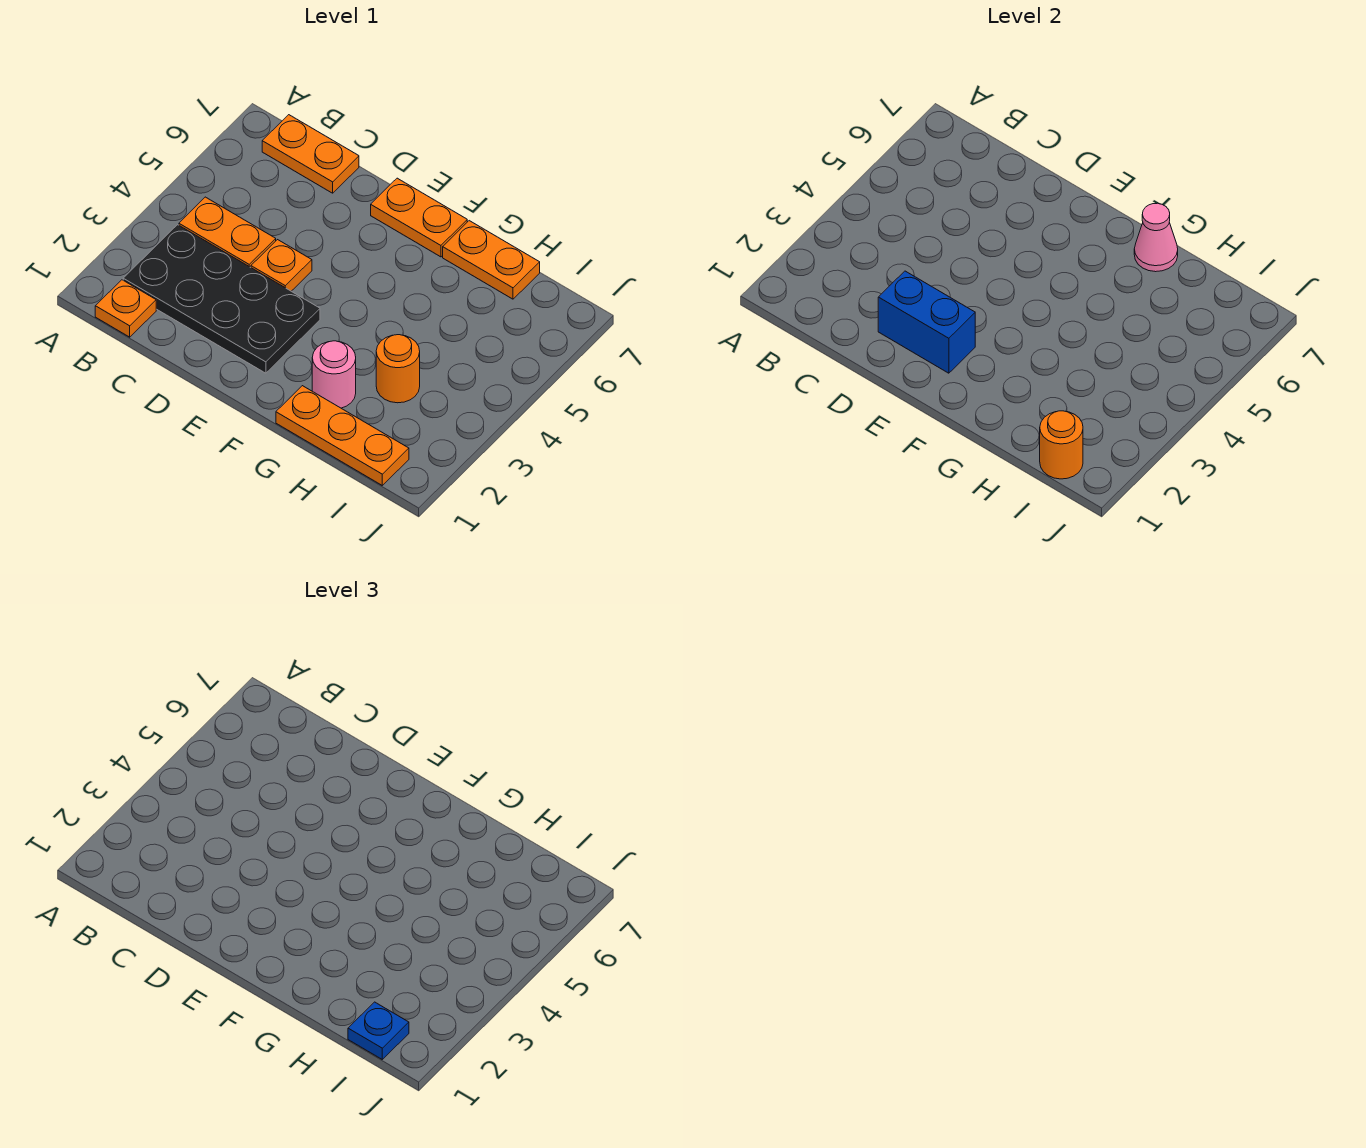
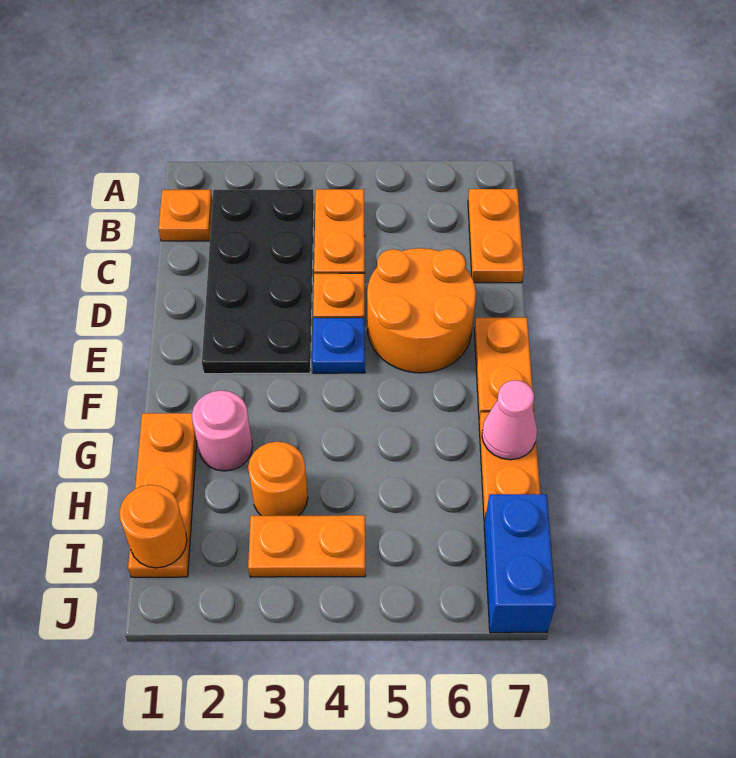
blue brick D2:E2 level 2 -> blue brick I7:J7 level 1
none -> orange round brick D5:E6 level 1
blue plate I1 level 3 -> blue plate E4 level 1
none -> orange plate I3:I4 level 1

